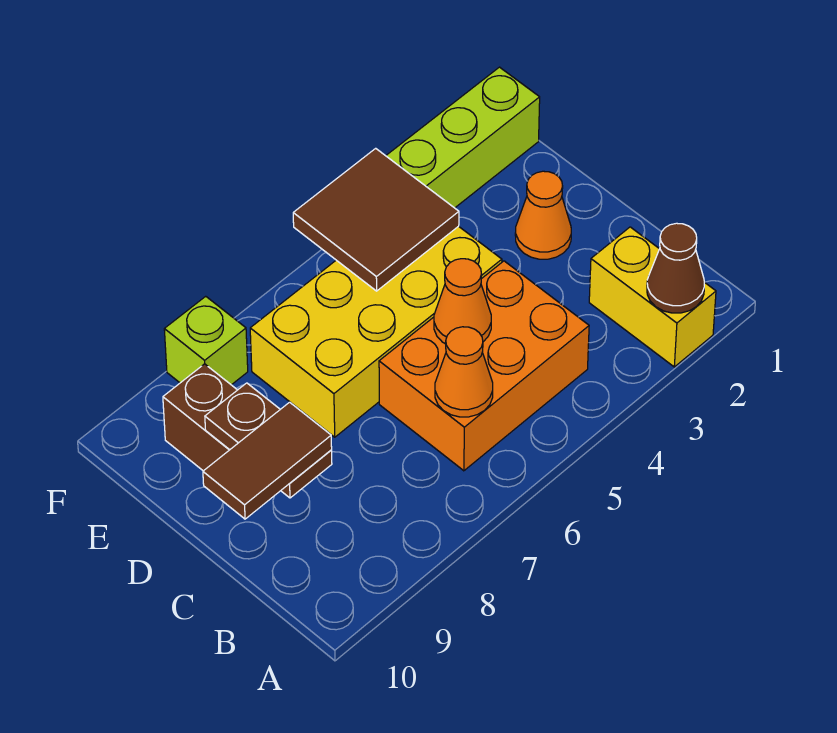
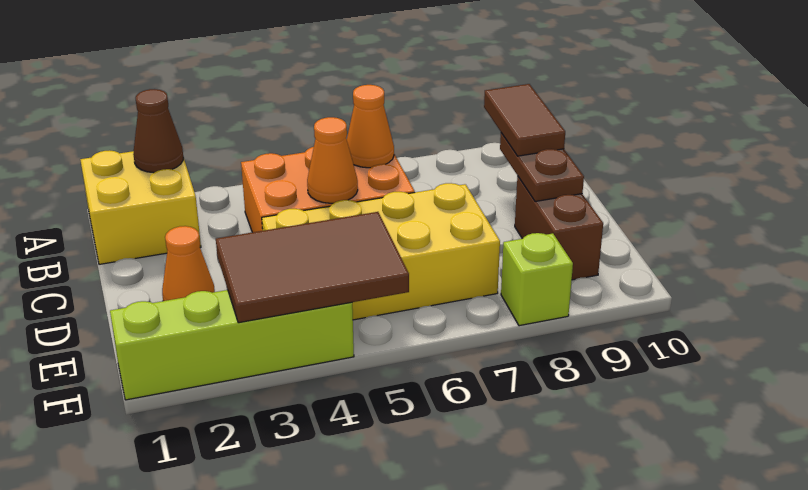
yellow brick A2:B2 level 1 -> yellow brick A1:B2 level 1
brown tile C9:C10 level 3 -> brown tile B9:C9 level 3
brown tile E4:F5 level 2 -> brown tile E3:F5 level 2

